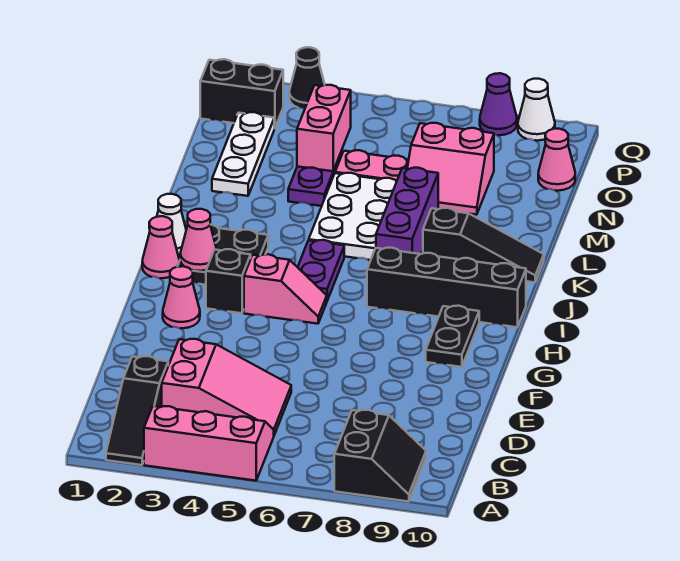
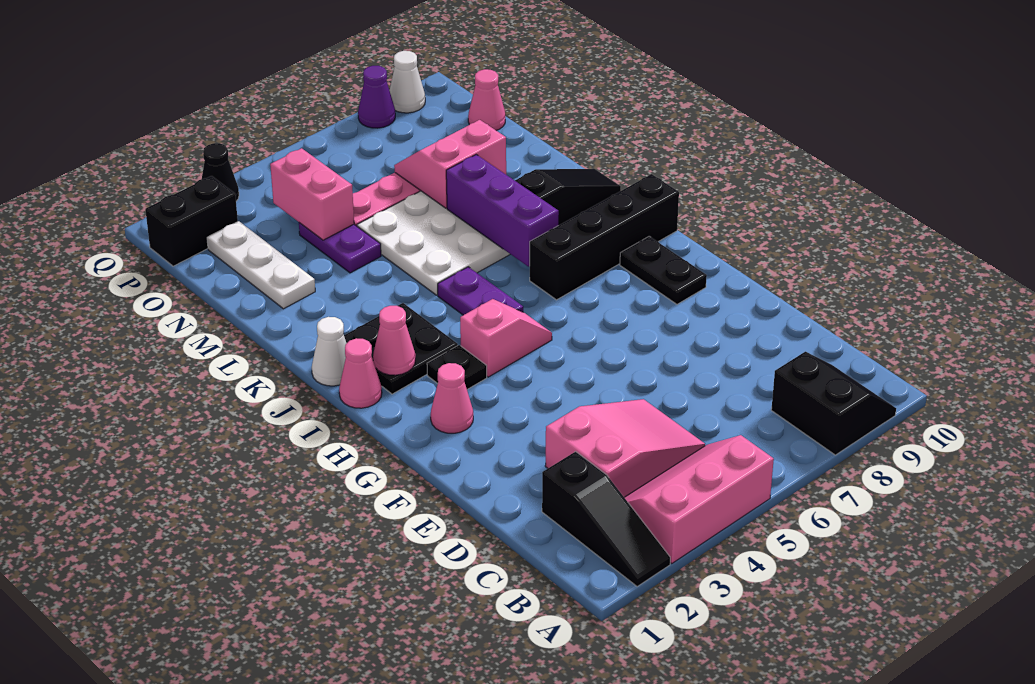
black brick H3 level 1 -> black plate H3 level 1
pink slope M7:N8 level 2 top N -> pink slope M7:N8 level 2 top M

